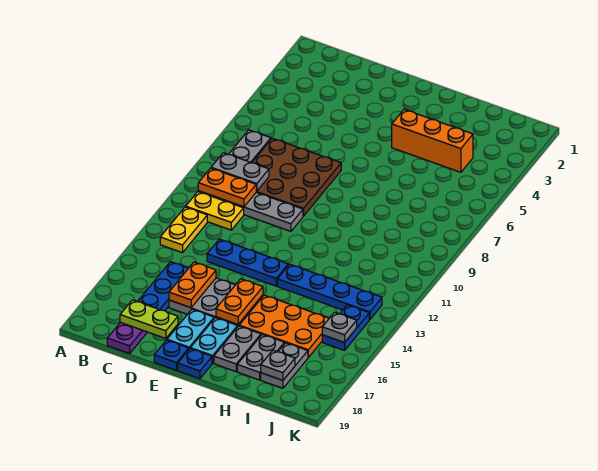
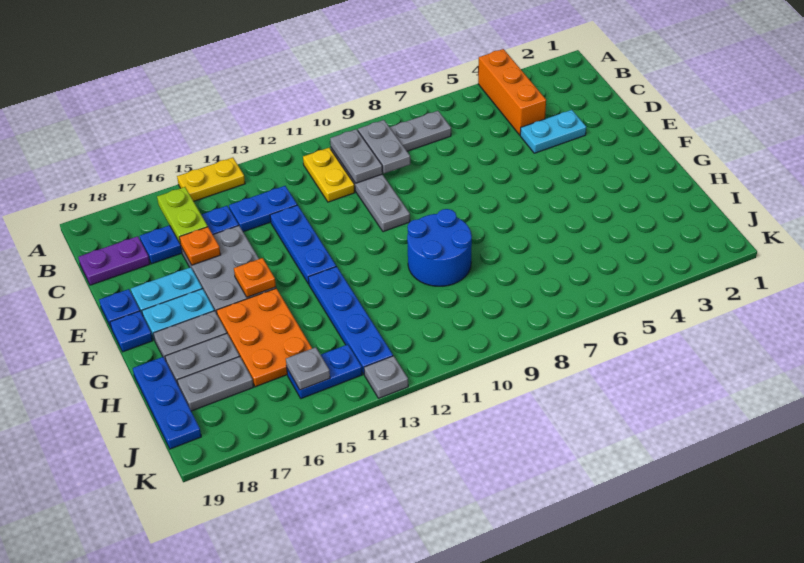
orange plate B10:C10 level 2 -> grey plate B10:C10 level 2
yellow plate B12:B13 level 1 -> yellow plate A14:A15 level 1
brown plate C7:E9 level 1 -> none
none -> blue plate C13:C14 level 1
lime plate C18:D18 level 2 -> lime plate B16:C16 level 2
none -> cyan plate D3:D4 level 1
orange plate D15:D16 level 2 -> orange plate D16 level 2
orange plate F15:F16 level 2 -> orange plate F15 level 2
orange brick G4:I4 level 1 -> orange brick A4:C4 level 1
none -> blue round brick G9:H10 level 1
none -> blue plate H19:J19 level 1
grey plate I18 level 2 -> grey plate K13 level 1

